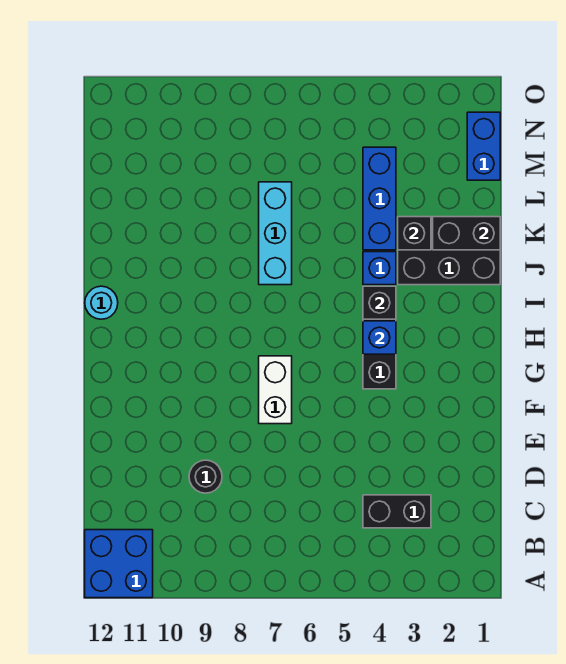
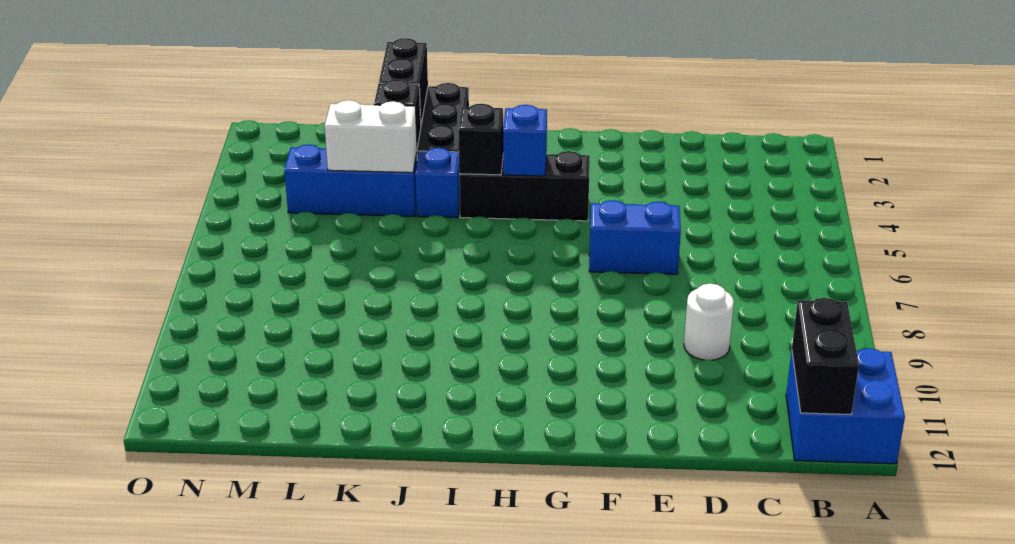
black brick C3:C4 level 1 -> black brick B11:B12 level 2
black round brick D9 level 1 -> white round brick D9 level 1
white brick F7:G7 level 1 -> white brick K4:L4 level 2
cyan round brick I12 level 1 -> none
cyan brick J7:L7 level 1 -> none
blue brick M1:N1 level 1 -> blue brick E6:F6 level 1

